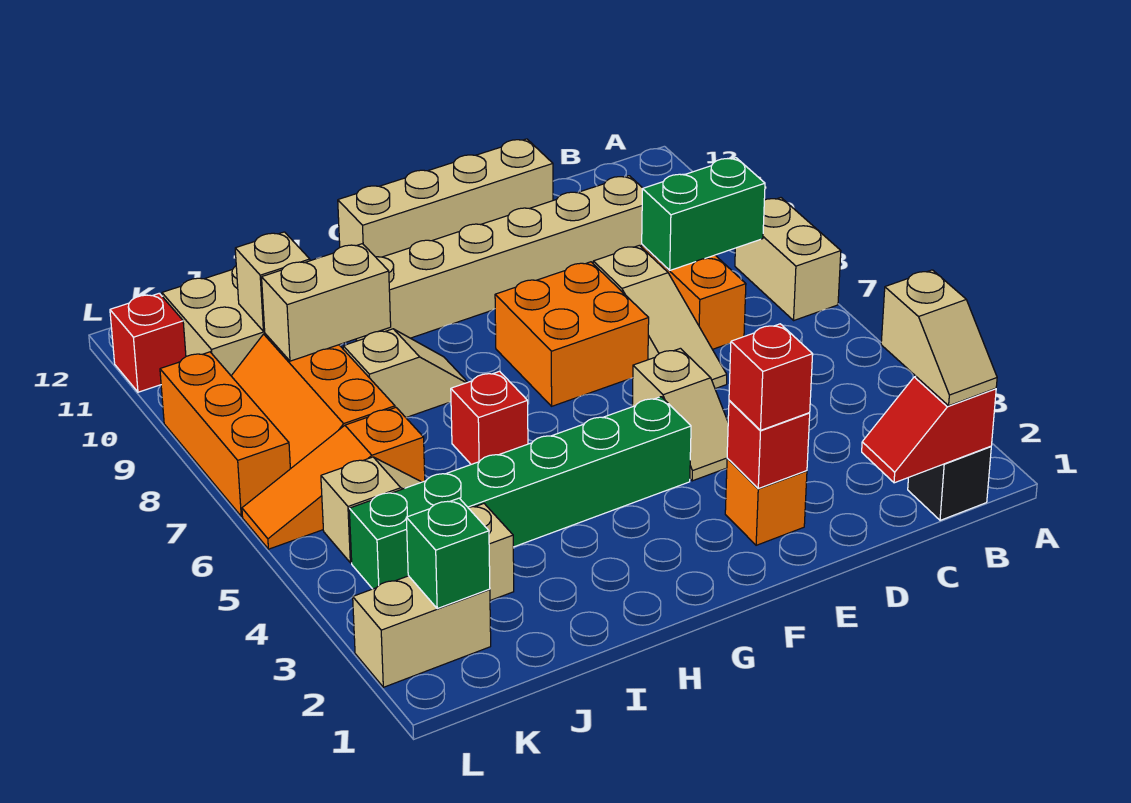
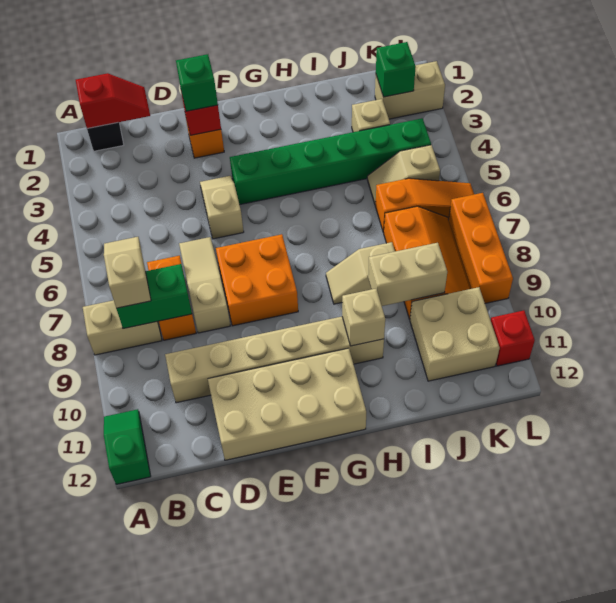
tan brick A7:A8 level 1 -> tan brick A8:B8 level 1
none -> green slope A11:A12 level 1 top 12
tan slope B1:B2 level 3 top 2 -> tan slope B7:B8 level 3 top 8
tan brick D12:G12 level 1 -> tan brick D11:G12 level 1
red brick E2 level 3 -> green brick E2 level 3
red brick H6 level 1 -> none
tan brick J10 level 2 -> tan brick H10 level 2

